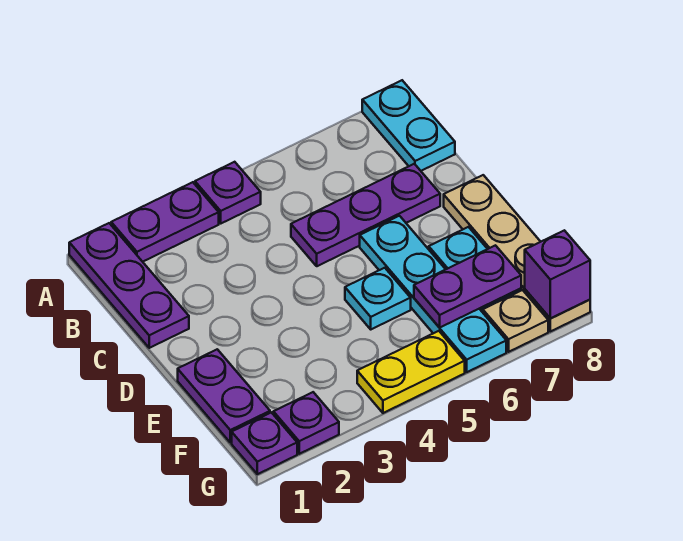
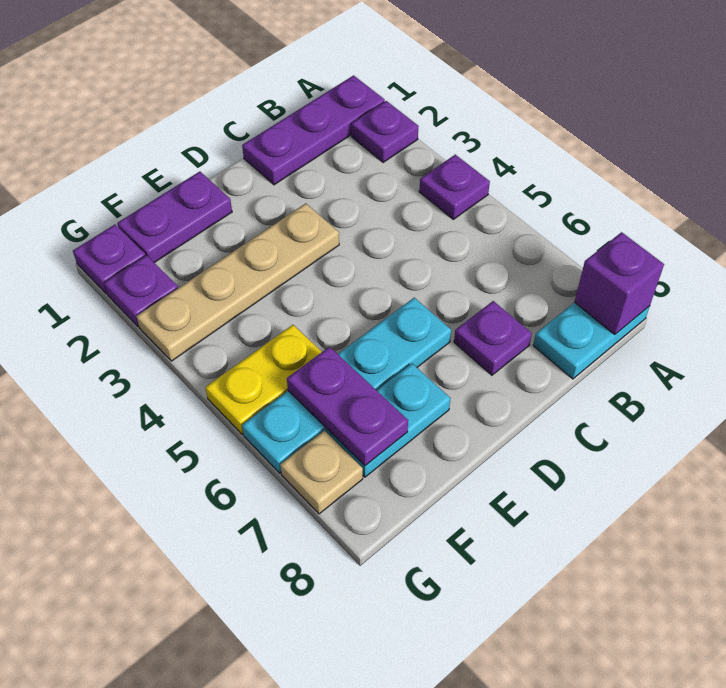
purple plate A2:A3 level 1 -> purple plate A2 level 1
purple plate C5:C7 level 1 -> purple plate C7 level 1
tan plate D8:G8 level 1 -> tan plate D3:G3 level 1
cyan plate E5 level 1 -> none
yellow plate G4:G5 level 1 -> yellow plate F5:G5 level 1
purple brick G8 level 2 -> purple brick A8 level 2

